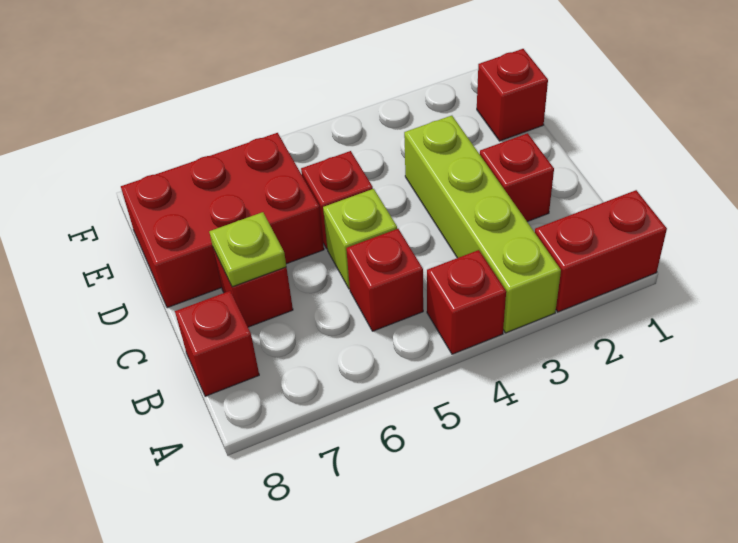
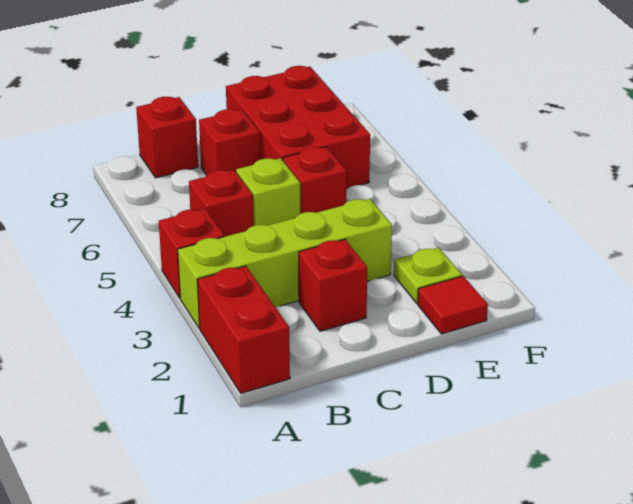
lime plate C7 level 2 -> lime plate E2 level 1
red brick E1 level 1 -> red tile E1 level 1

